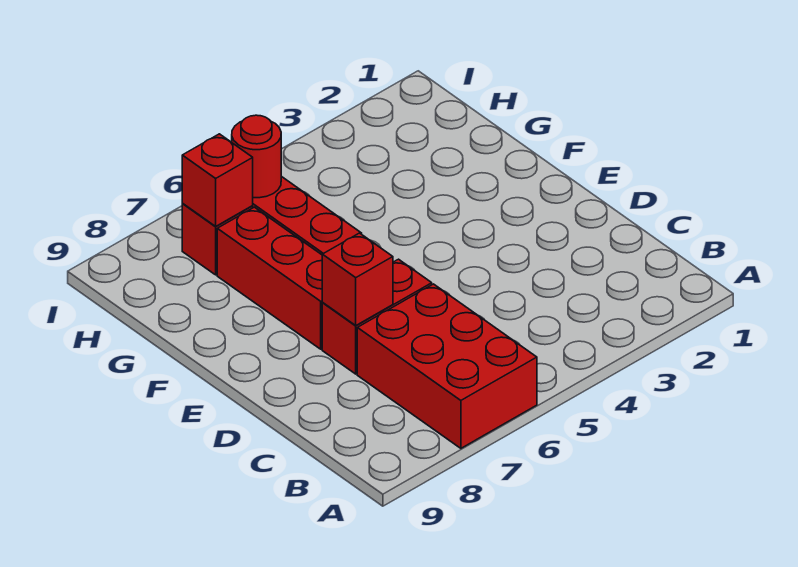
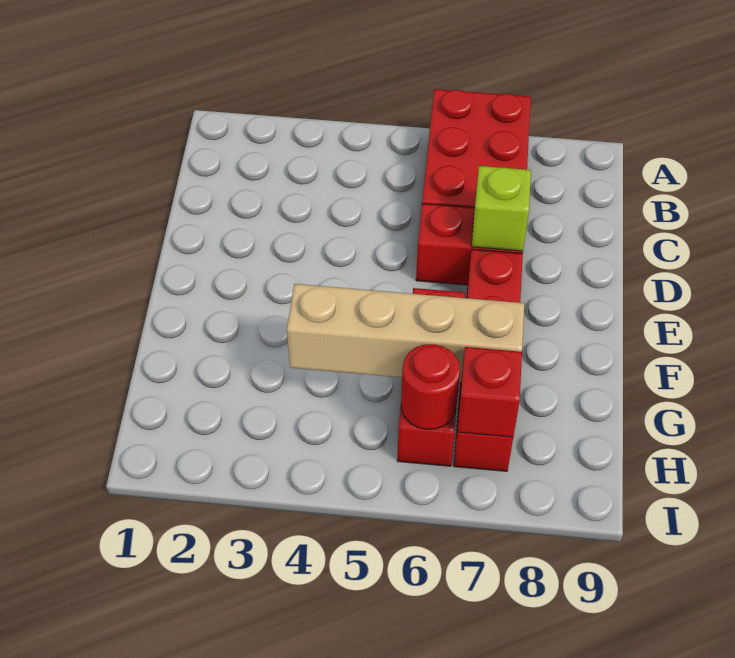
red brick D7 level 2 -> lime brick D7 level 2
none -> tan brick G4:G7 level 2

